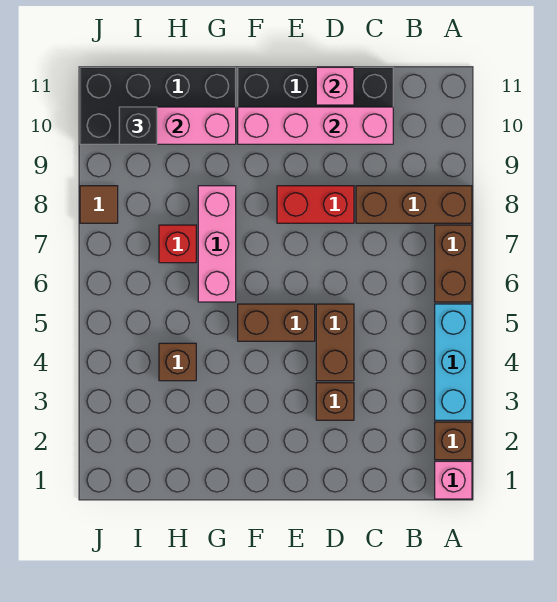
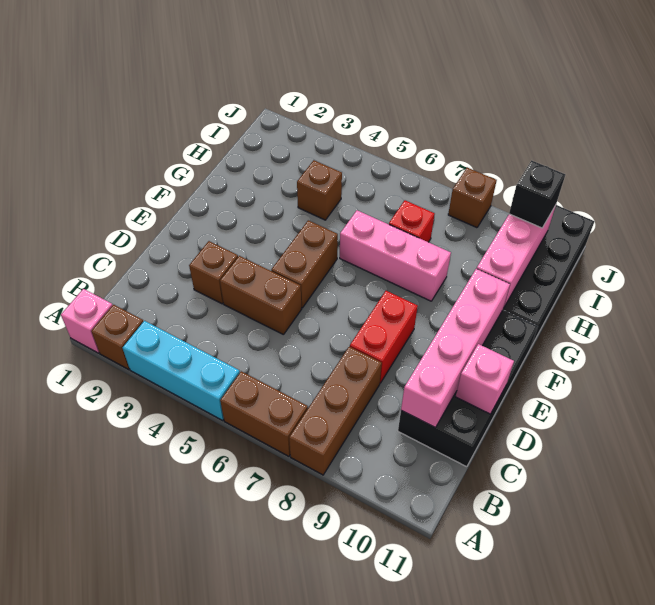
brown tile J8 level 1 -> brown brick J8 level 1

